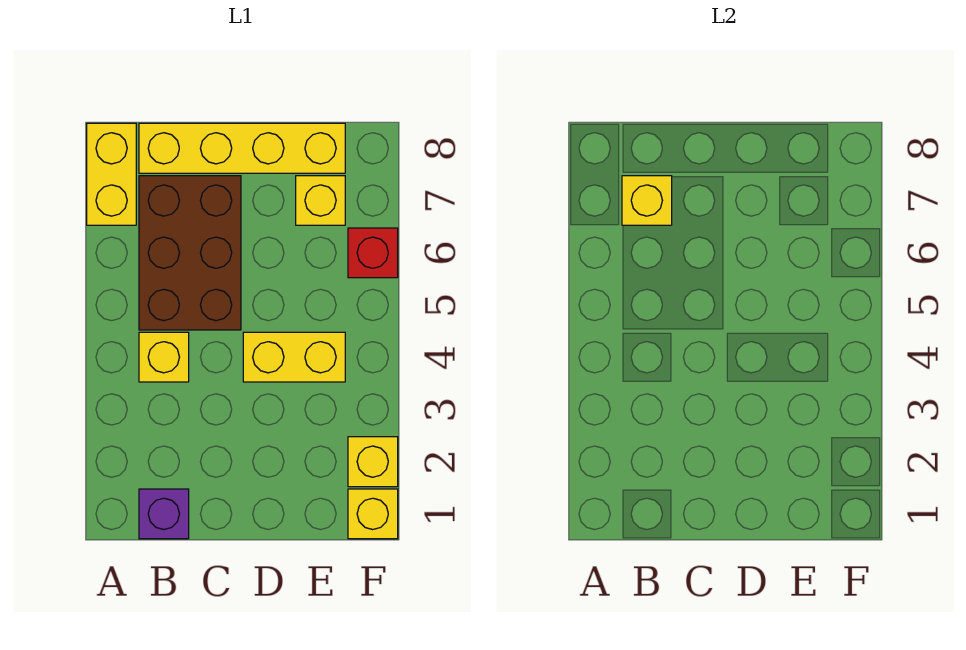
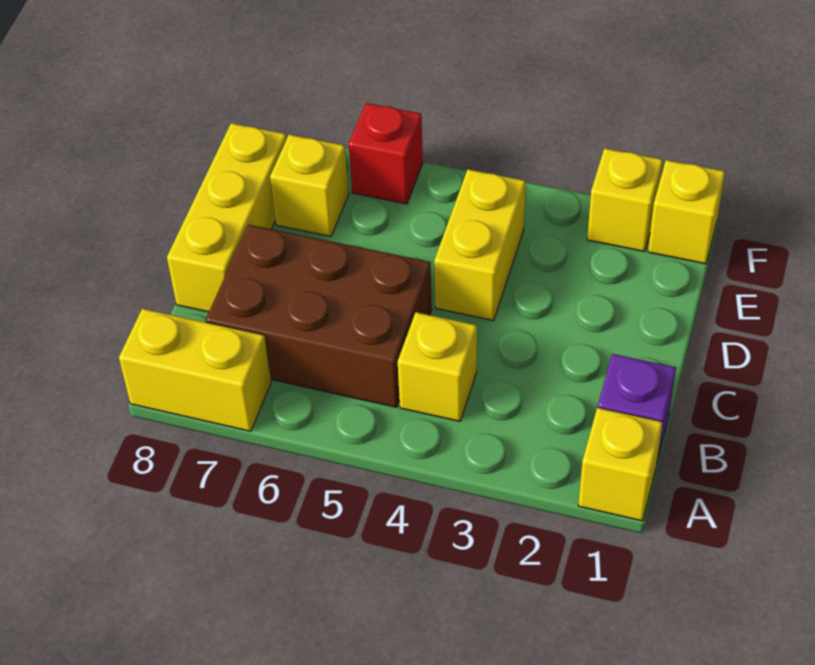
yellow brick B7 level 2 -> yellow brick A1 level 1
yellow brick B8:E8 level 1 -> yellow brick C8:E8 level 1

